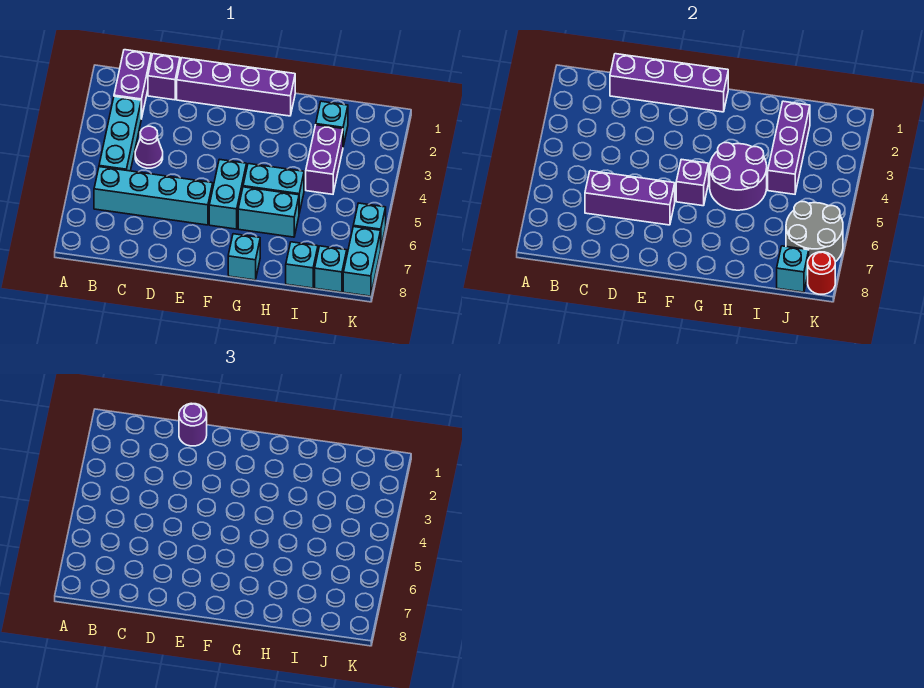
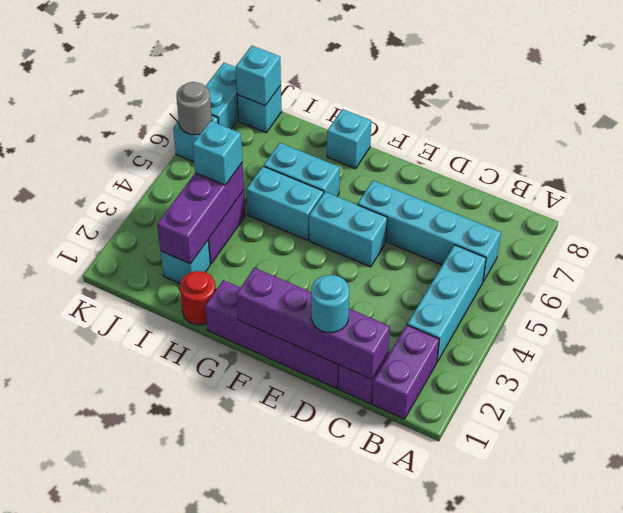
purple cone C4 level 1 -> none
purple brick C6:E6 level 2 -> none
purple round brick D1 level 3 -> cyan round brick D1 level 3
cyan brick F5:F6 level 1 -> cyan brick E5:F5 level 1
purple brick F5 level 2 -> none
purple round brick G4:H5 level 2 -> none
cyan brick I8 level 1 -> cyan brick I4 level 3
grey round brick J6:K7 level 2 -> grey round brick K6 level 2
red round brick K8 level 2 -> red round brick H1 level 1

